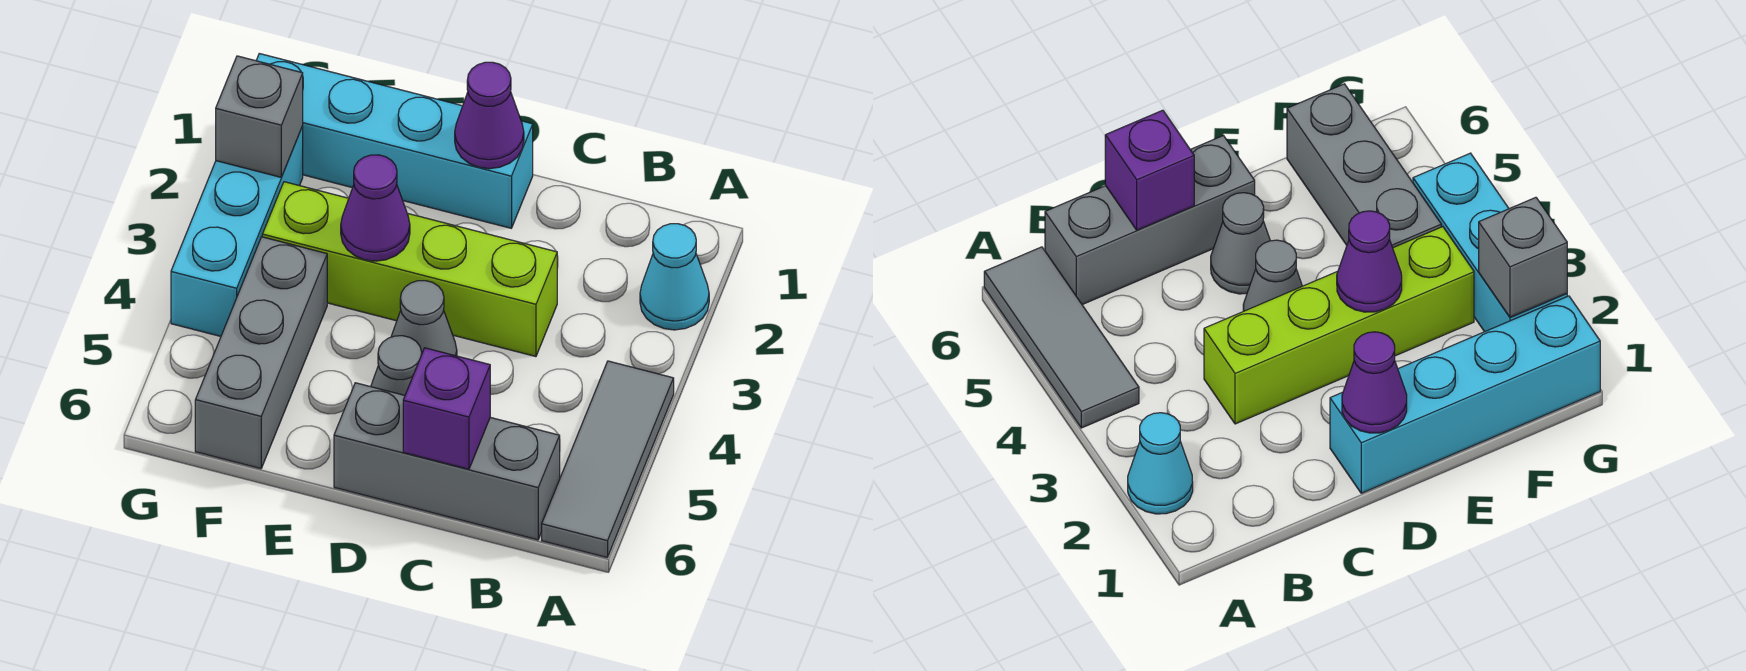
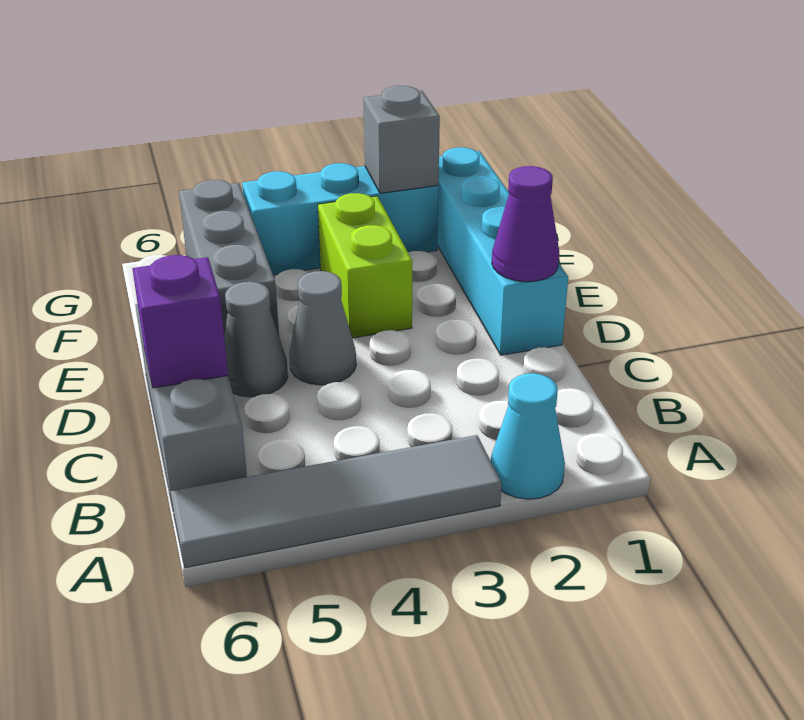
grey tile A4:A6 level 1 -> grey tile A3:A6 level 1
lime brick C3:F3 level 1 -> lime brick E3:F3 level 1
purple cone E3 level 2 -> none
grey brick F4:F6 level 1 -> grey brick E5:G5 level 1

